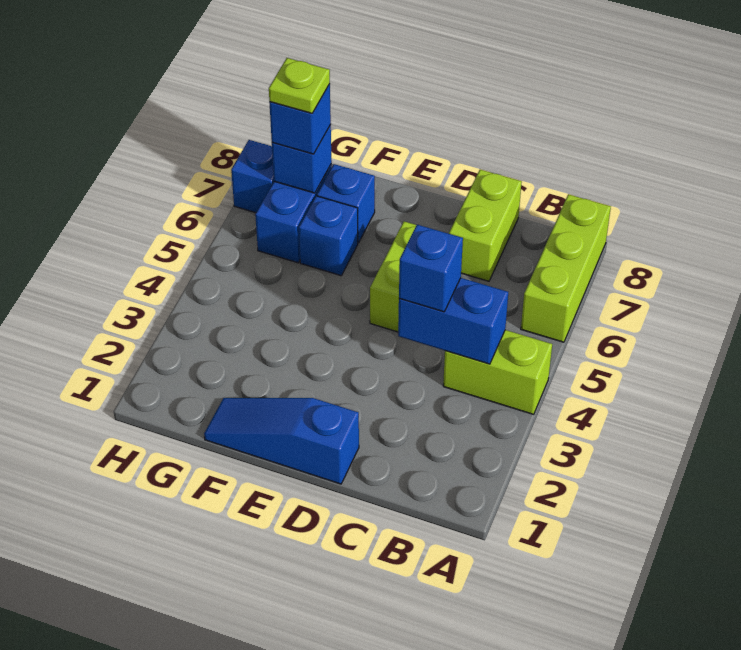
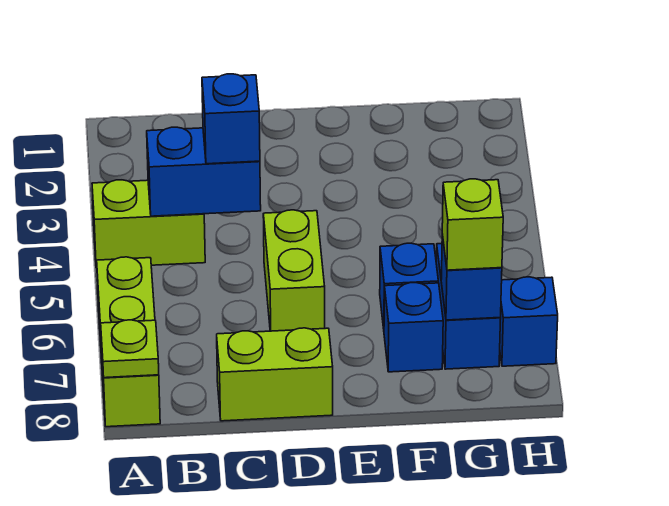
lime brick C7:C8 level 1 -> lime brick C8:D8 level 1
blue slope D1:F1 level 1 top D -> none
blue brick G7 level 3 -> lime brick G7 level 3
lime plate G7 level 4 -> lime plate A8 level 2

